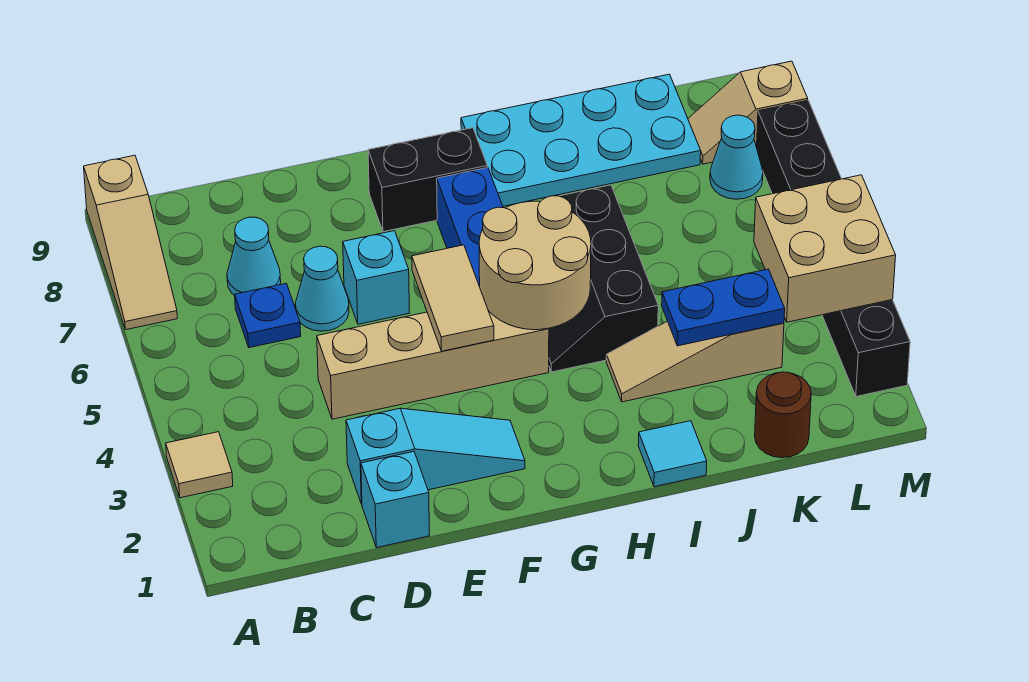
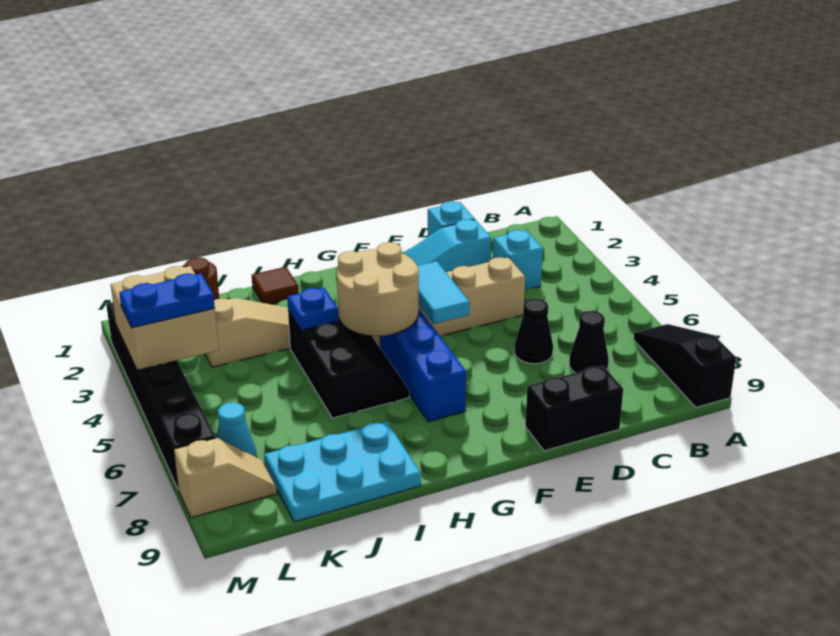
tan tile A3 level 1 -> none
tan slope A7:A9 level 1 top 9 -> black slope A7:A9 level 1 top 9
blue plate C6 level 1 -> blue plate I4 level 2
cyan cone C7 level 1 -> black cone C7 level 1
cyan cone D6 level 1 -> black cone D6 level 1
cyan brick E6 level 1 -> cyan brick C3 level 1
tan tile F4:F5 level 2 -> cyan tile F4:F5 level 2
black brick F8:G8 level 1 -> black brick D9:E9 level 1
cyan plate H8:K9 level 1 -> cyan plate I8:K9 level 1
cyan tile I1 level 1 -> brown tile I1 level 1
blue plate J3:K3 level 2 -> blue plate L4:M4 level 3

